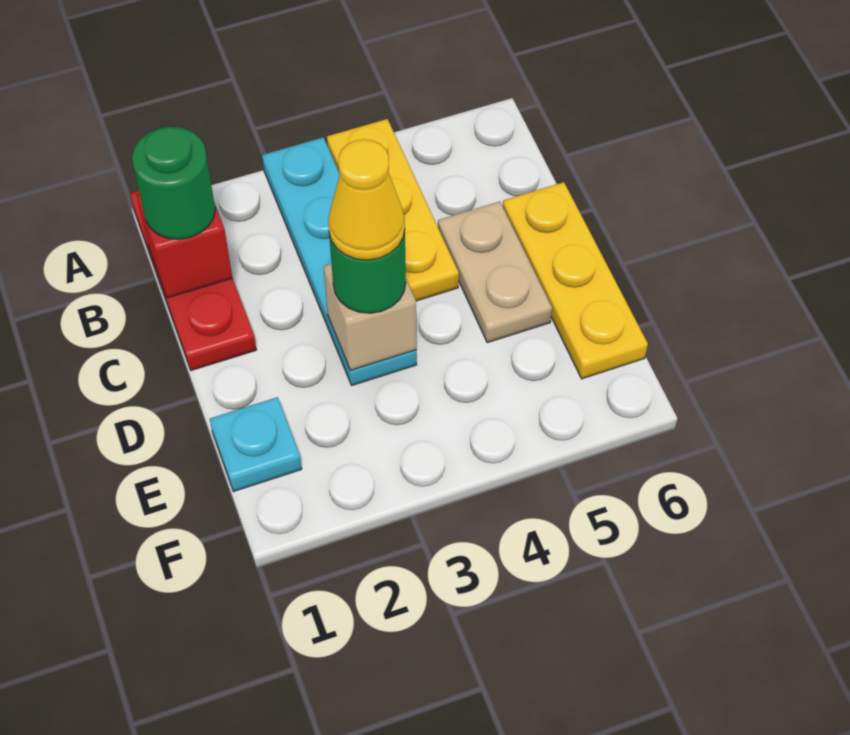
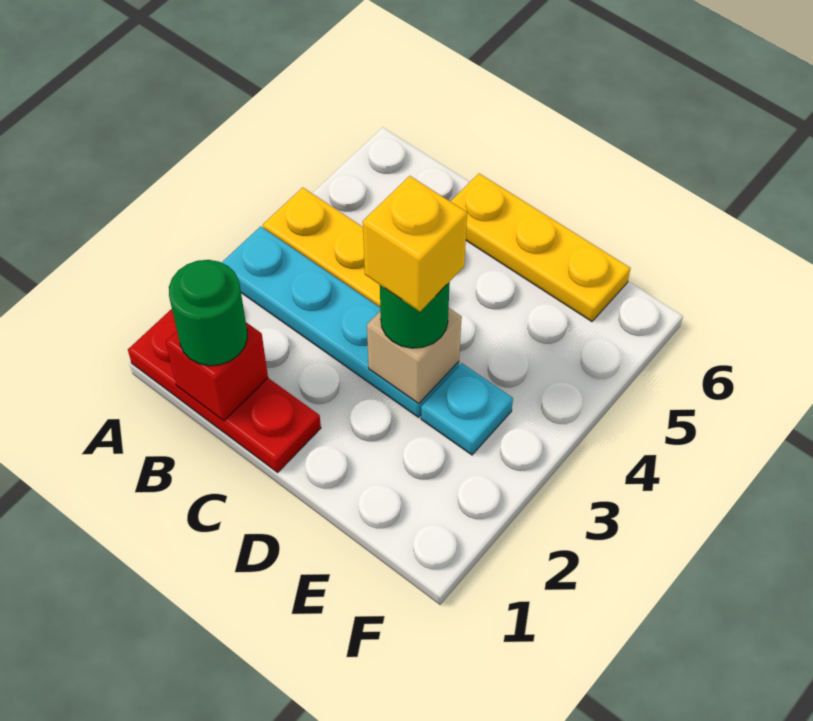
tan plate C5:D5 level 1 -> none
yellow cone D3 level 4 -> yellow brick D3 level 4
cyan plate E1 level 1 -> cyan plate E3 level 1

